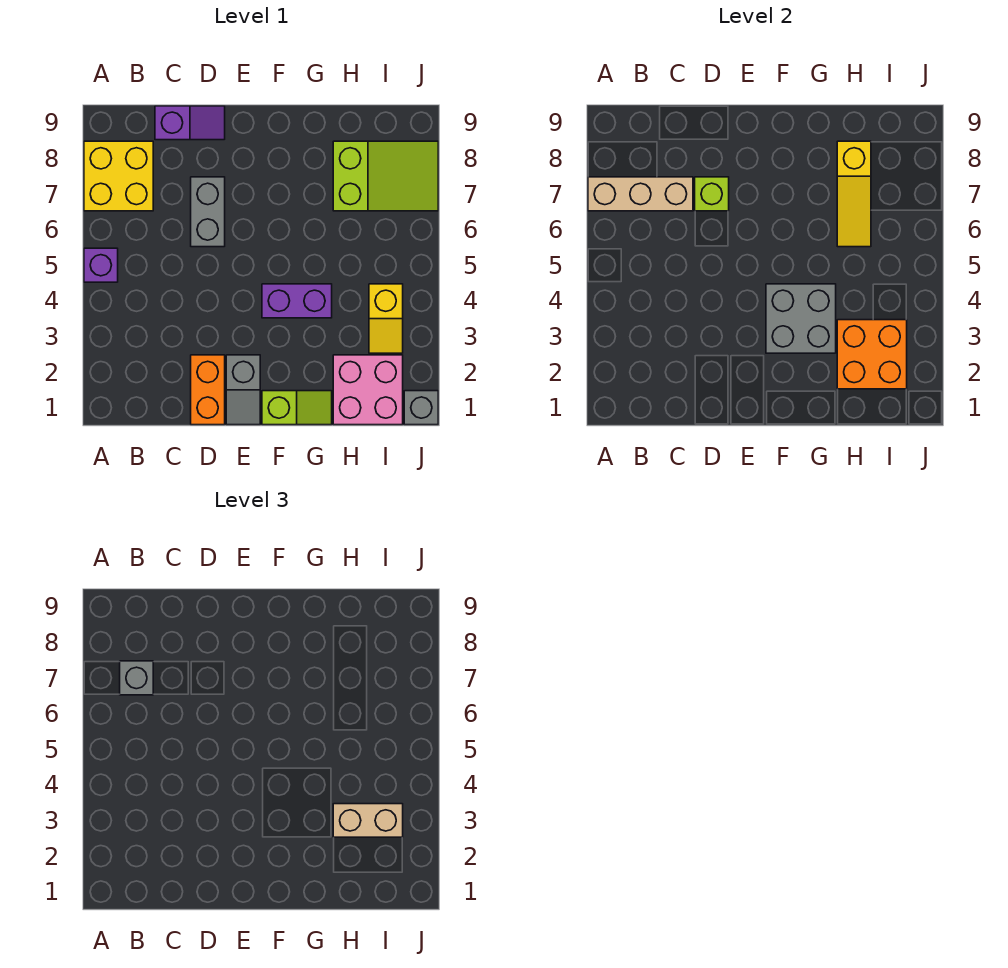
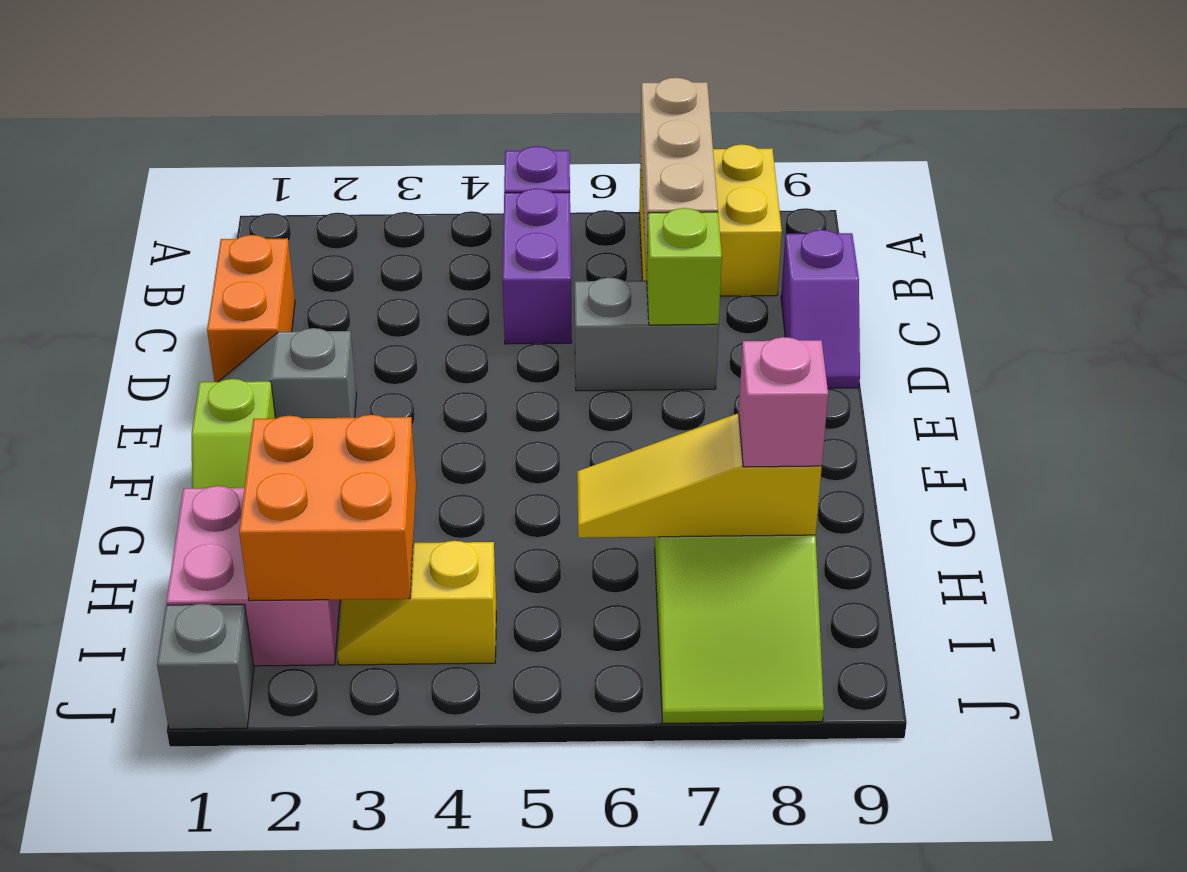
grey brick B7 level 3 -> none
orange brick D1:D2 level 1 -> orange brick C1:D1 level 1
grey brick F3:G4 level 2 -> none
purple brick F4:G4 level 1 -> purple brick B5:C5 level 1
tan brick H3:I3 level 3 -> none
none -> pink brick H8 level 3

